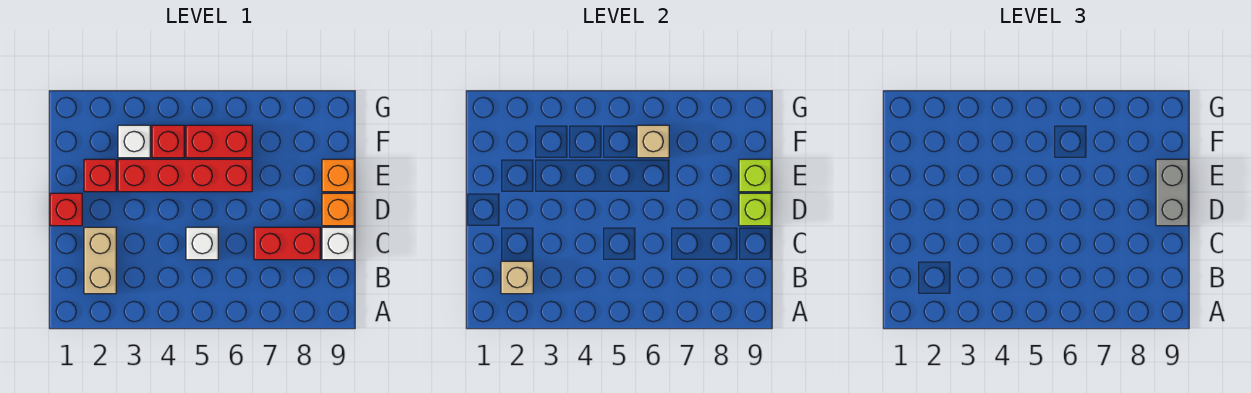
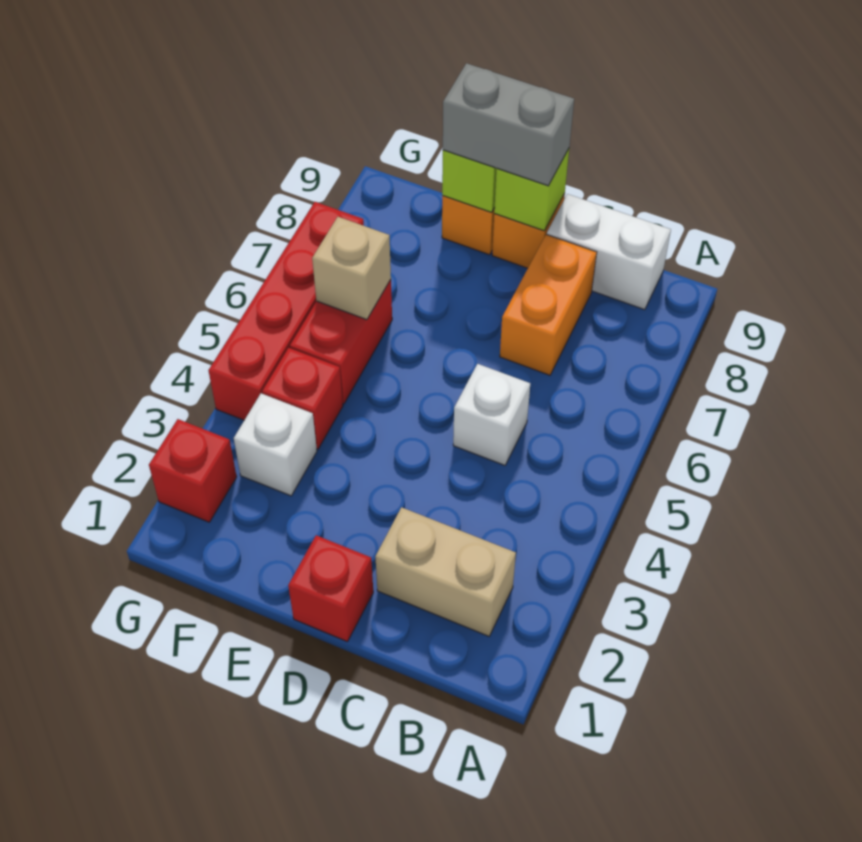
tan brick B2 level 2 -> none
red brick C7:C8 level 1 -> orange brick C7:C8 level 1
white brick C9 level 1 -> white brick B9:C9 level 1
red brick E2 level 1 -> red brick G2 level 1
red brick E3:E6 level 1 -> red brick G4:G7 level 1

